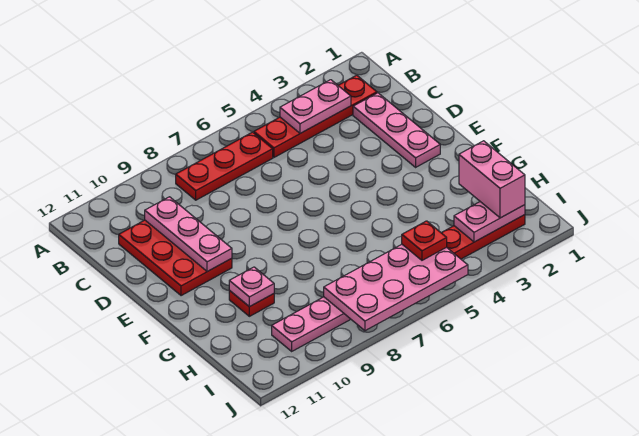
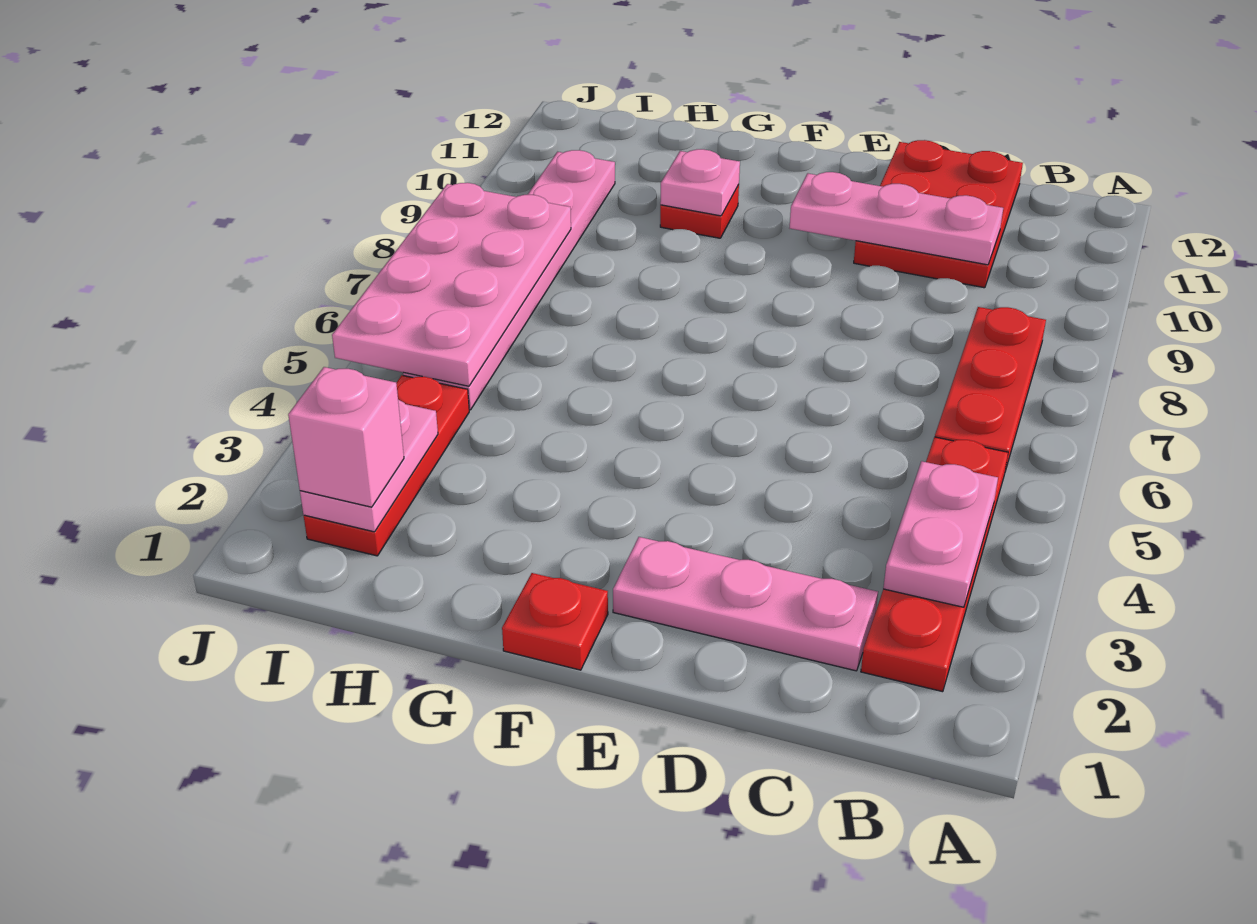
red plate C10:E11 level 1 -> red plate C10:D12 level 1
pink brick H2:I2 level 3 -> pink brick I2 level 3
red plate I5 level 3 -> red plate F1 level 1

